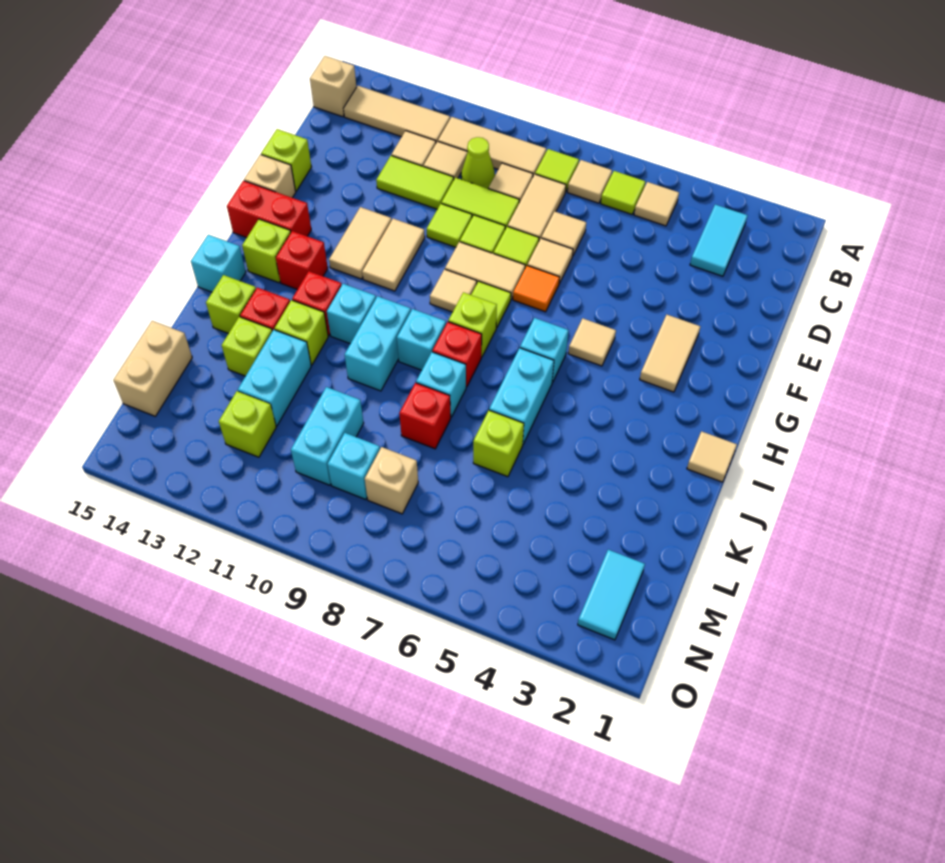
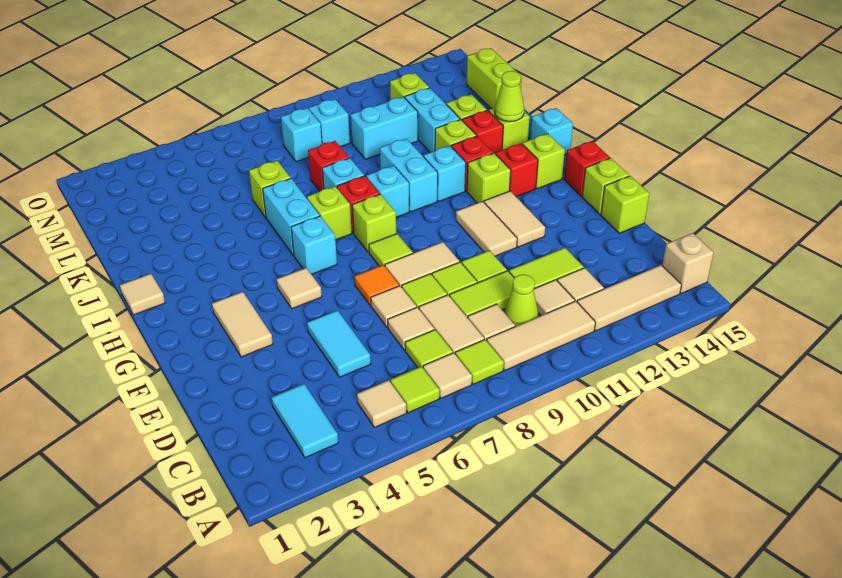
none -> lime tile C7 level 1
tan brick F15 level 1 -> lime brick F15 level 1
tan tile G9 level 1 -> none
red brick G14:G15 level 1 -> red brick G15 level 1
none -> lime brick H12 level 1
none -> lime brick I7 level 1
none -> lime cone J14 level 2
cyan brick L10:M10 level 1 -> cyan brick L10:L11 level 1
tan brick L15:M15 level 1 -> lime brick L15:M15 level 1
cyan tile M2:N2 level 1 -> cyan tile D5:E5 level 1
tan brick M8 level 1 -> cyan brick M8 level 1

